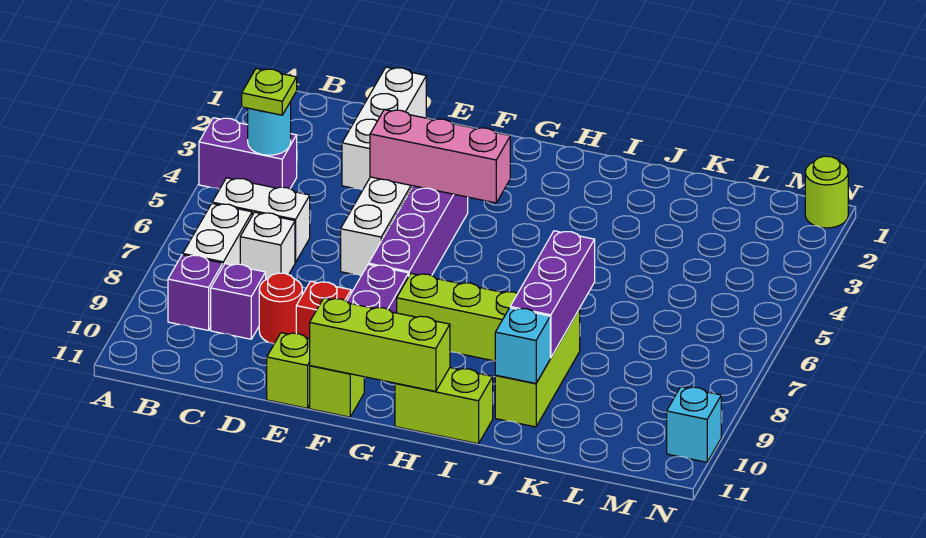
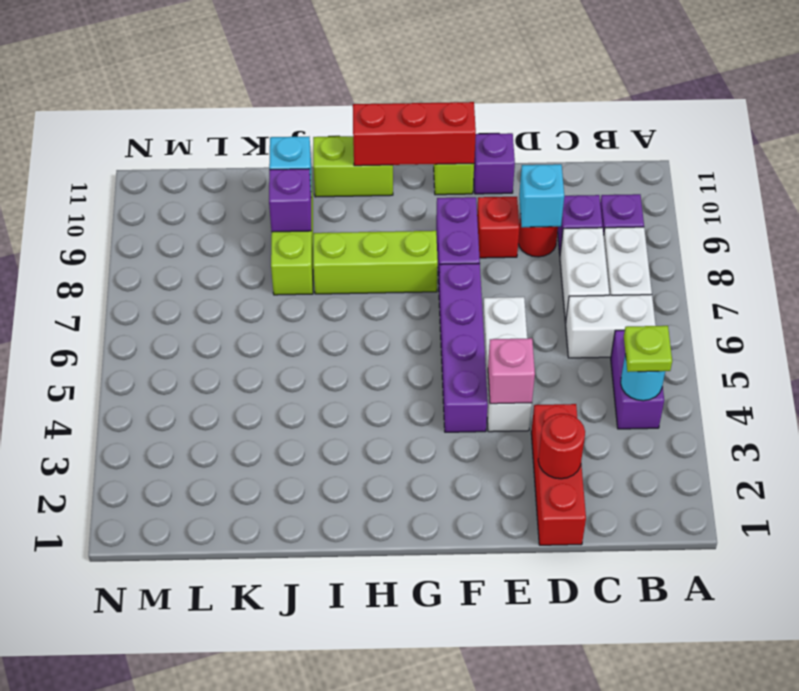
purple brick A4:B4 level 1 -> purple brick B4:B5 level 1
white brick C7 level 1 -> white brick C7:C8 level 1
white brick D1:D3 level 1 -> red brick D1:D3 level 1
none -> red round brick D2 level 2
pink brick E4:G4 level 2 -> pink brick E4 level 2
lime brick E11 level 1 -> purple brick E11 level 1
lime brick F11:H11 level 2 -> red brick F11:H11 level 2
purple brick J7:J9 level 2 -> purple brick J9 level 2
lime round brick N1 level 1 -> none
cyan brick N10 level 1 -> cyan brick D9 level 2

